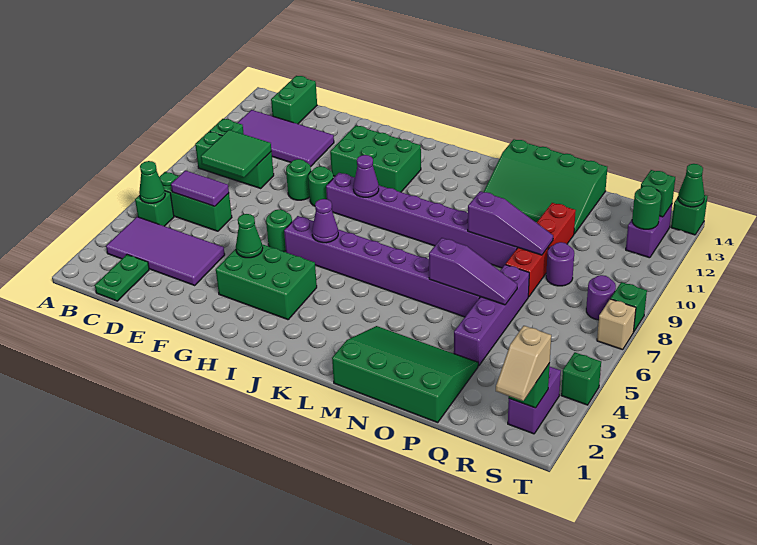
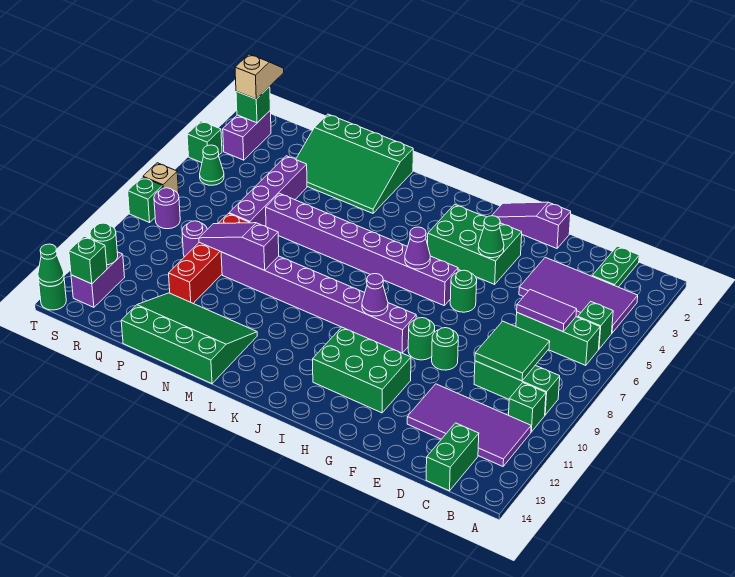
green cone B5 level 2 -> green cone S5 level 1
purple slope N6:P6 level 2 top N -> purple slope F1:H1 level 1 top F
green brick T14 level 1 -> green round brick T14 level 1

